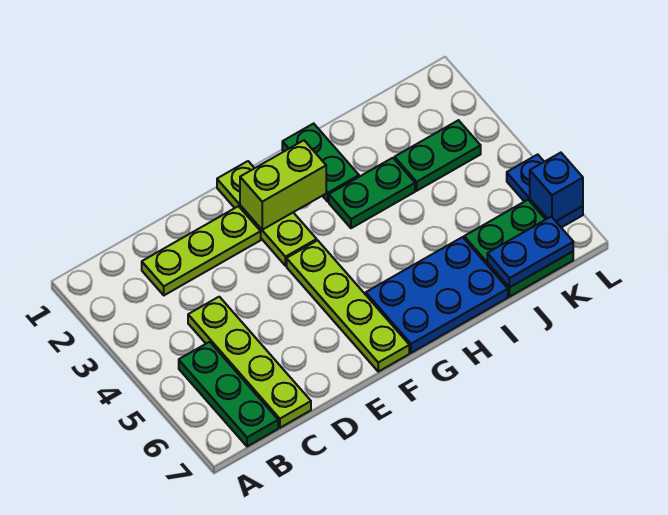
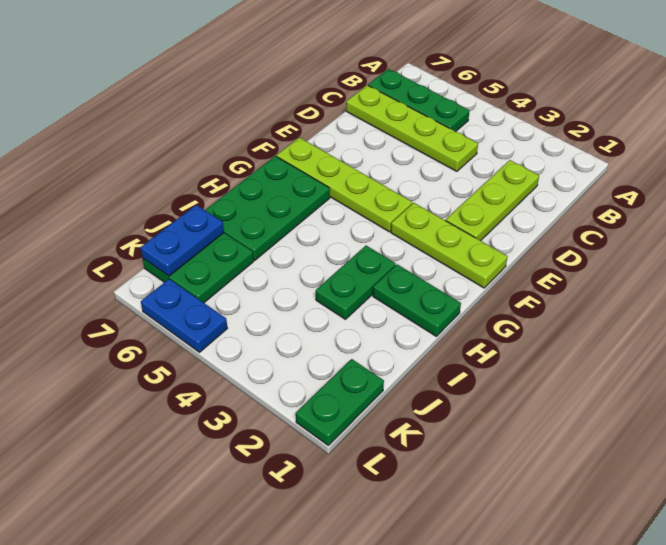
lime brick F2:G2 level 2 -> none
blue plate G6:I7 level 1 -> green plate G6:I7 level 1
green plate J3:K3 level 1 -> green plate K1:L1 level 1
blue brick L6 level 2 -> none

